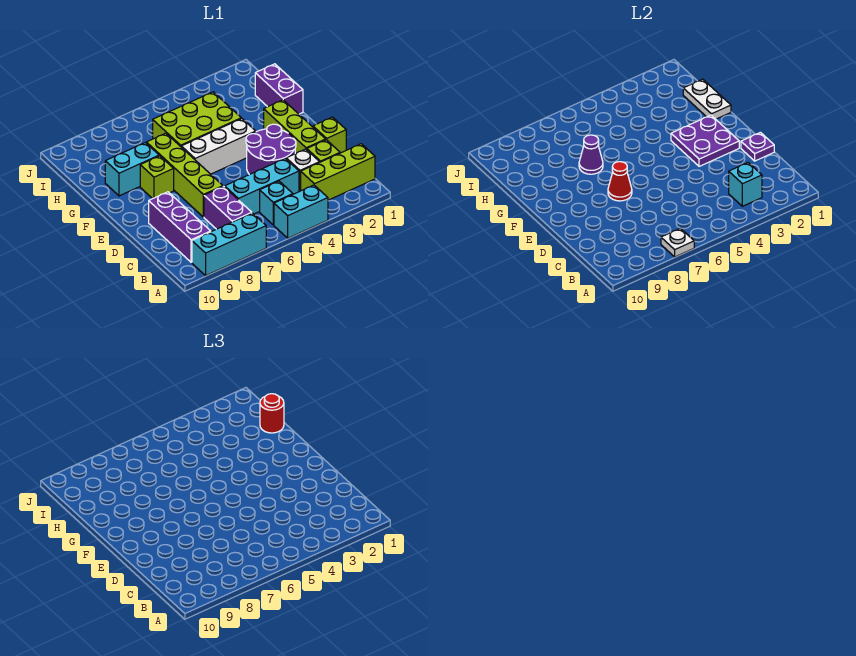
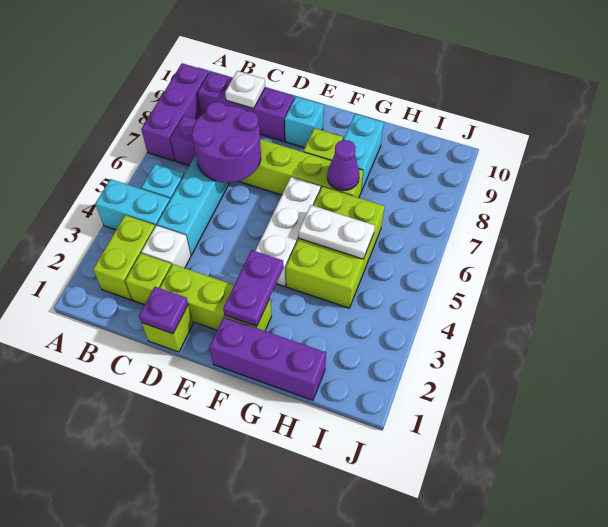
cyan brick A4:A5 level 1 -> cyan brick A4:B4 level 1
cyan brick A7:A9 level 1 -> purple brick A7:A9 level 1
white plate A7 level 2 -> white plate C9 level 2
lime brick B1:B3 level 1 -> lime brick B2:B3 level 1
cyan brick B3 level 2 -> cyan brick E9 level 1
purple round brick D3:E4 level 1 -> purple round brick C6:D7 level 2
purple plate E2:F3 level 2 -> purple plate F2:F3 level 2
red cone E7 level 2 -> none
purple brick G1:H1 level 1 -> purple brick F1:H1 level 1
white plate G1:H1 level 2 -> white plate G5:H5 level 2
red round brick H1 level 3 -> none

